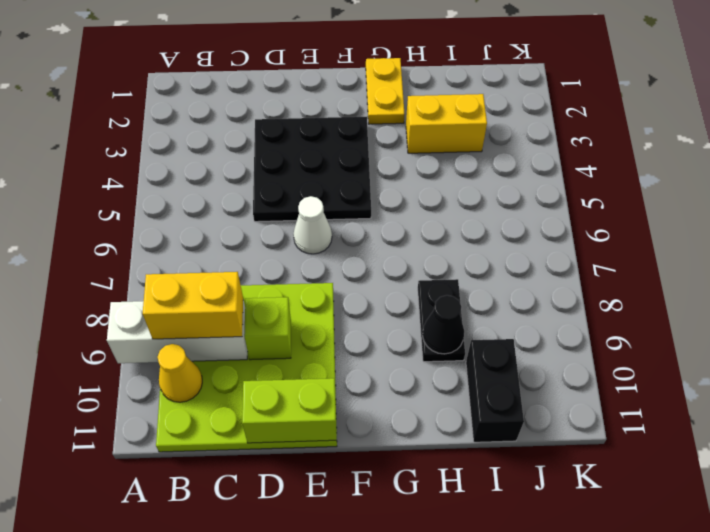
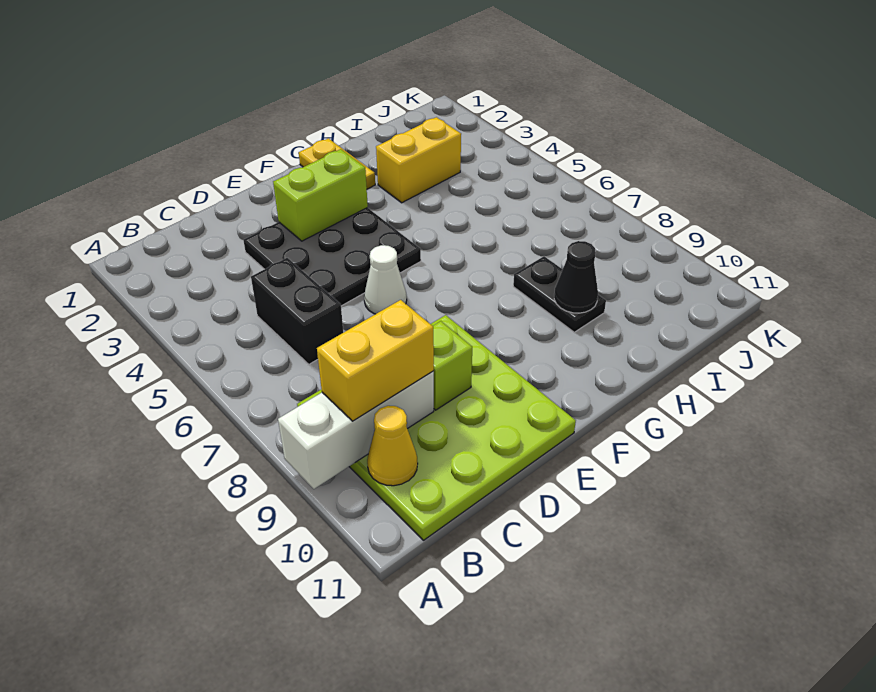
lime brick D11:E11 level 2 -> lime brick E3:F3 level 2
black brick I10:I11 level 1 -> black brick C5:C6 level 1

